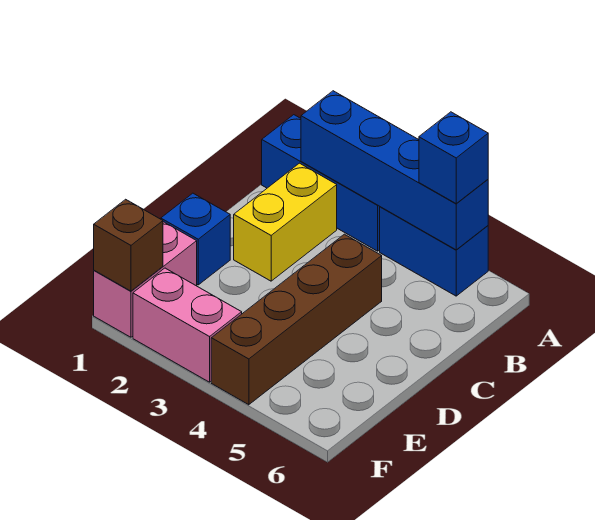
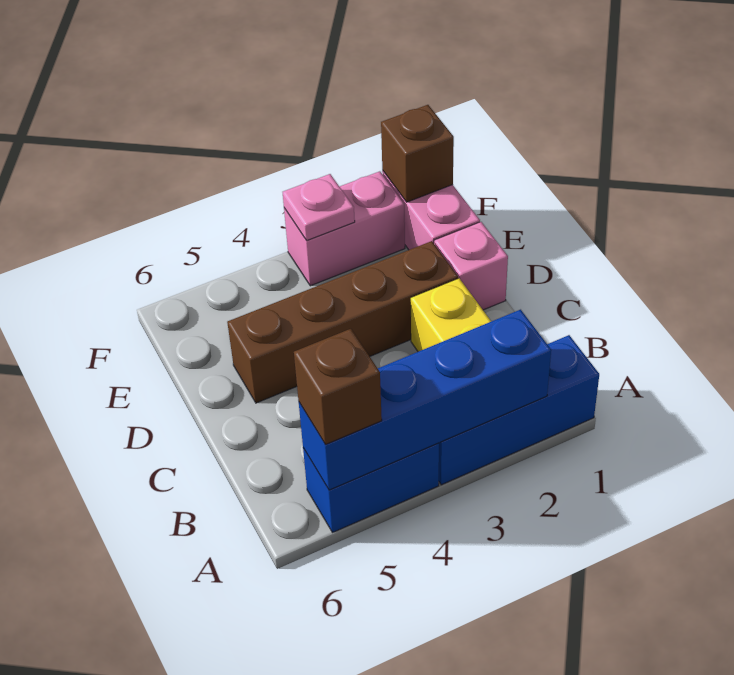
blue brick A5 level 3 -> brown brick A5 level 3
brown brick C4:F4 level 1 -> brown brick D2:D5 level 1
blue brick D1 level 1 -> pink brick D1 level 1
none -> pink plate F3 level 2

